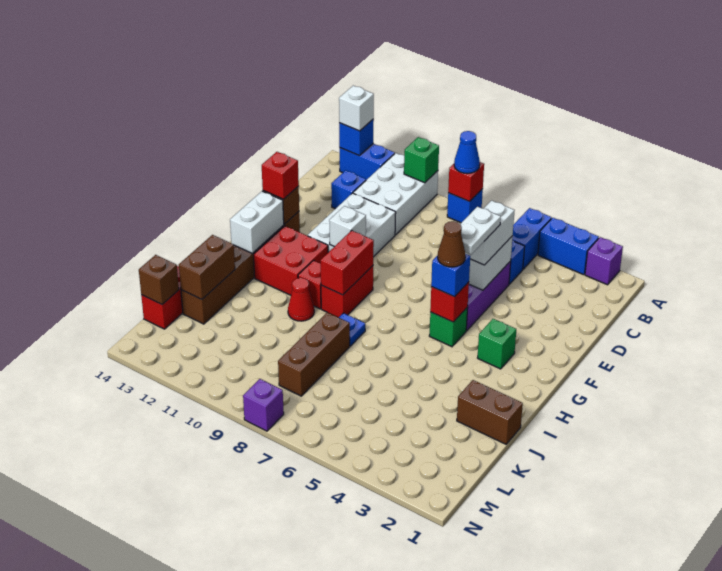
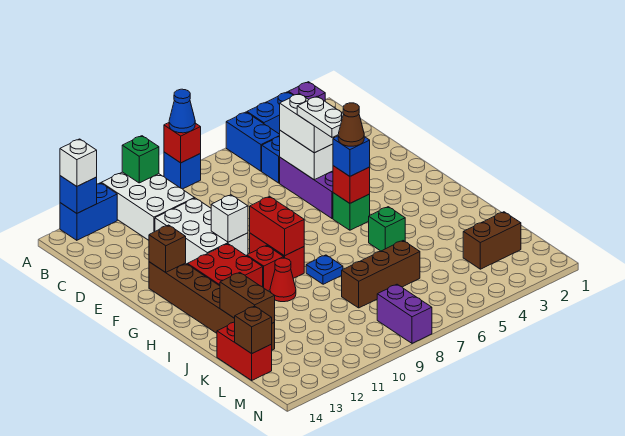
blue brick C12 level 1 -> none
red brick F13 level 3 -> none
green brick G3 level 1 -> green brick I5 level 1
white brick G13:H13 level 2 -> none
brown brick J1:J2 level 1 -> brown brick L2:L3 level 1
brown brick J8:L8 level 1 -> brown brick K6:K8 level 1
purple brick N8 level 1 -> purple brick M8:N8 level 1

